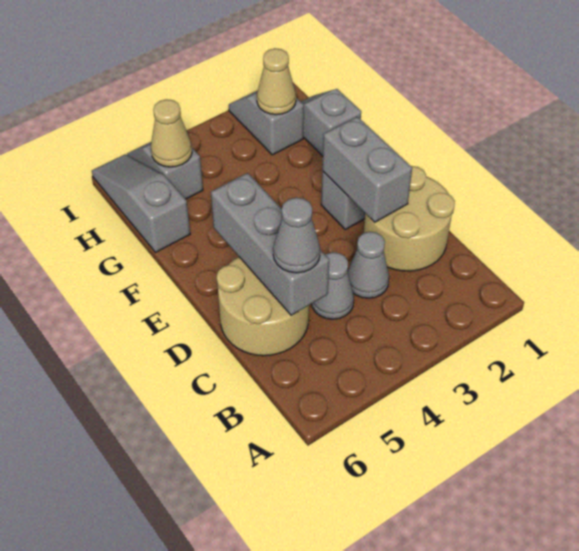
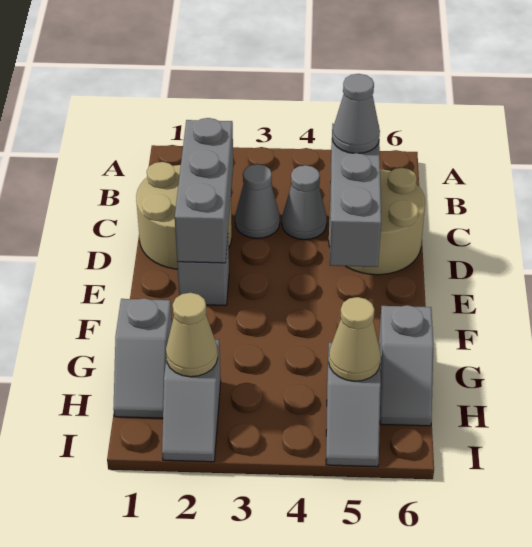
grey brick D2:E2 level 2 -> grey brick C2:E2 level 2
grey slope G6:I6 level 1 top G -> grey slope G6:H6 level 1 top G

